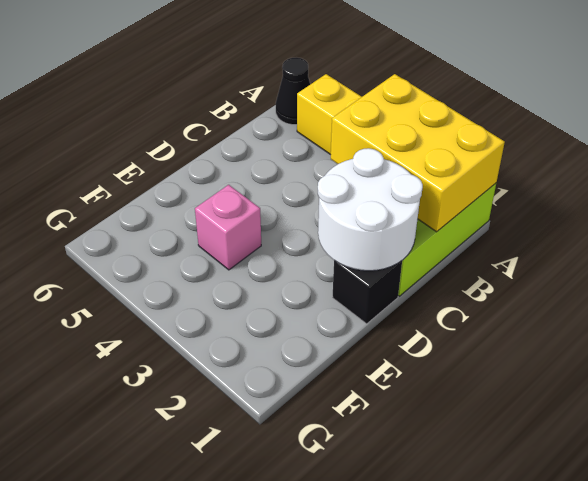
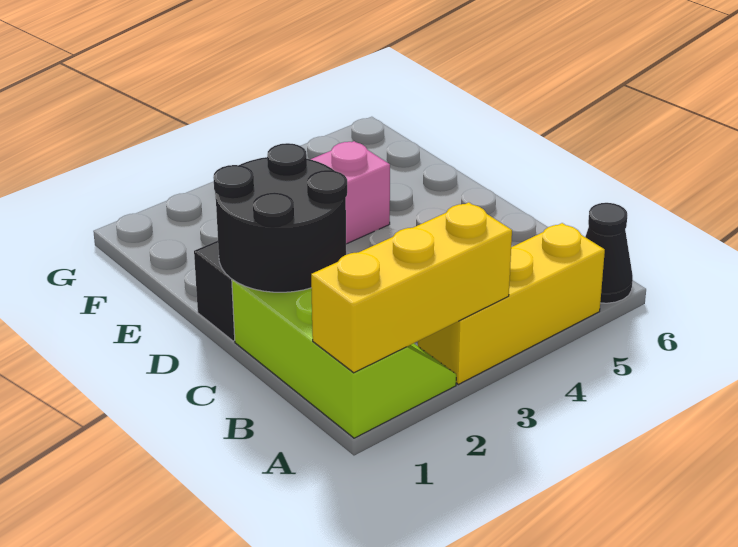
yellow brick A1:B3 level 2 -> yellow brick A1:A3 level 2
white round brick C1:D2 level 2 -> black round brick C1:D2 level 2

